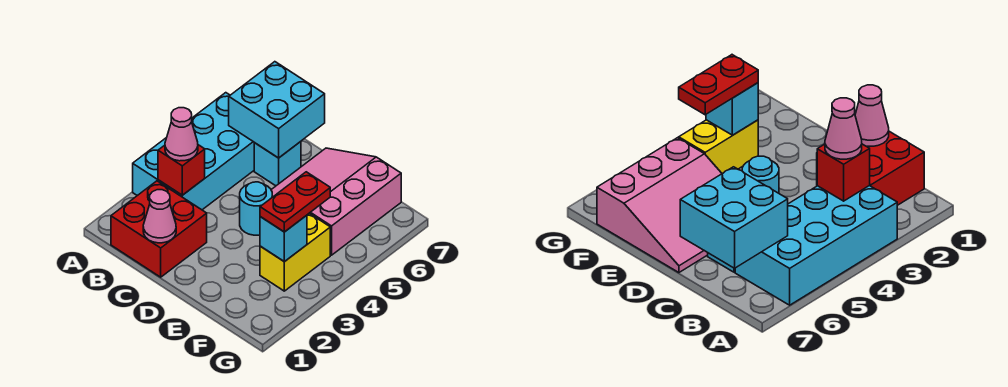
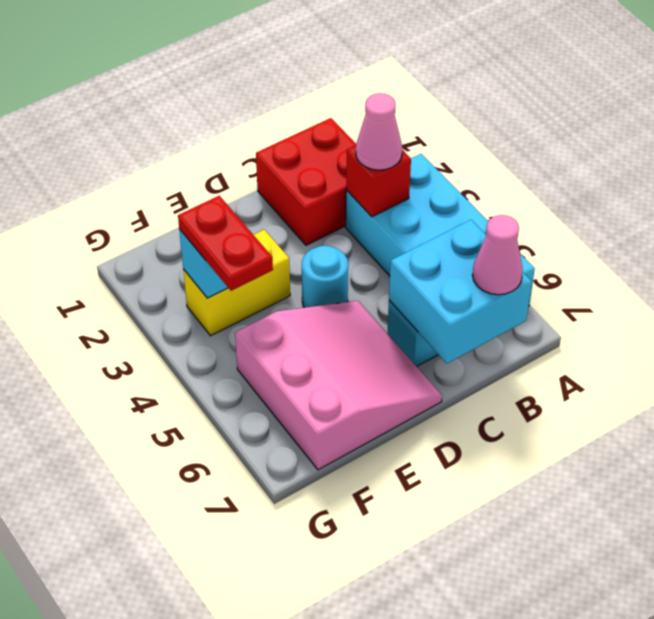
pink cone C1 level 2 -> pink cone B7 level 3
yellow brick F3:F4 level 1 -> yellow brick E3:F3 level 1

